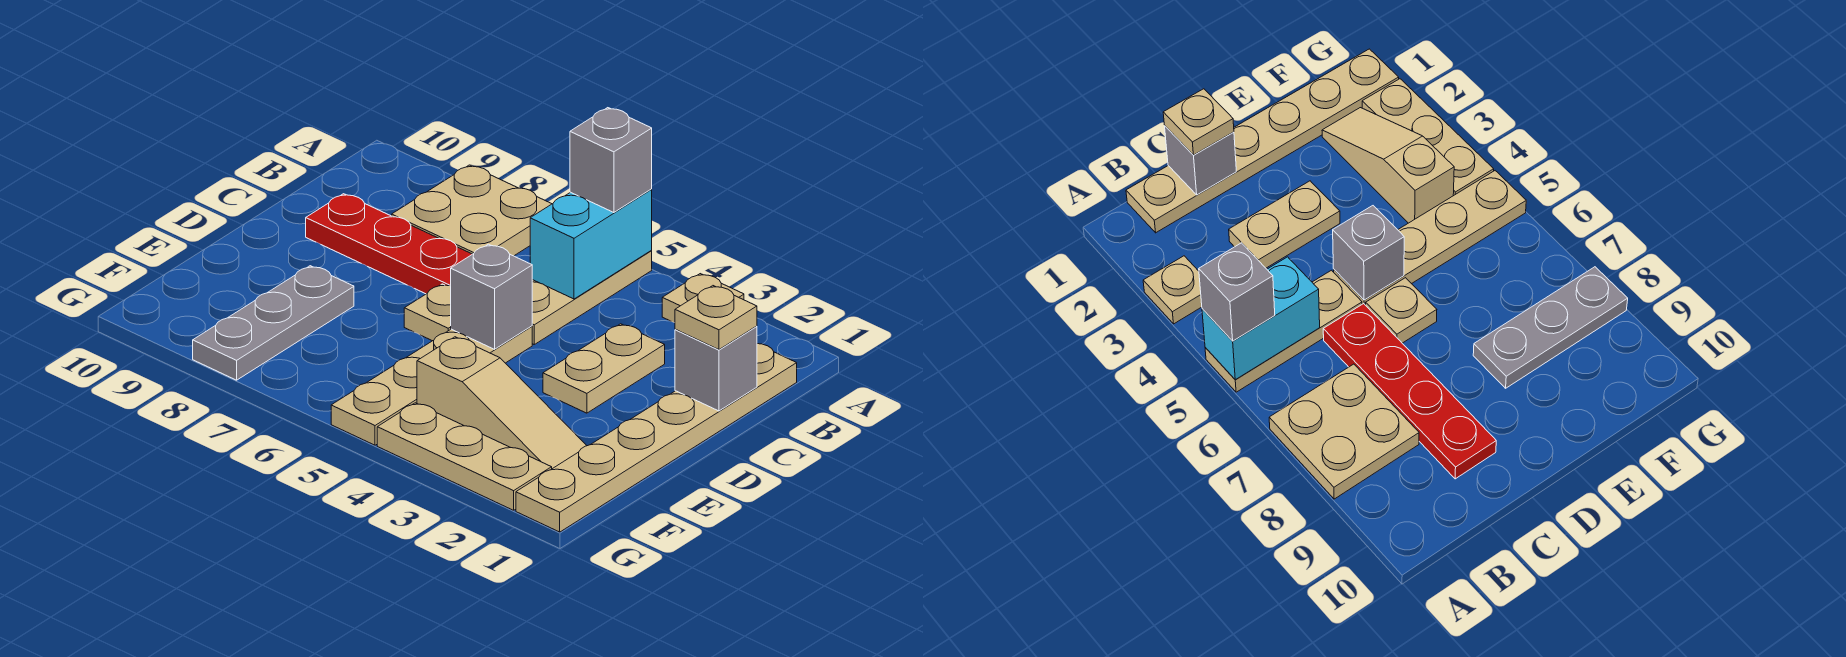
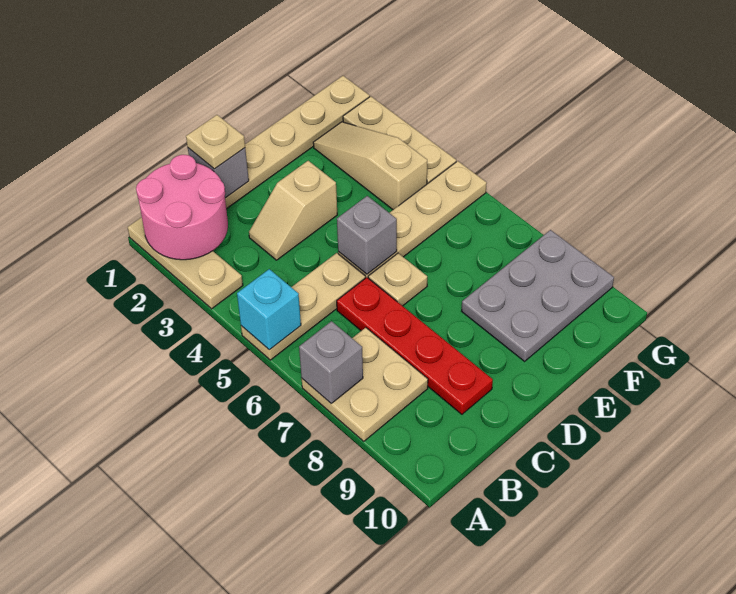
none -> pink round brick A1:B2 level 2
tan plate A3 level 1 -> tan plate A1:A3 level 1
cyan brick A5:B5 level 2 -> cyan brick A5 level 2
grey brick A5 level 3 -> grey brick A7 level 2
tan plate C3:D3 level 1 -> tan slope C3:D3 level 1 top D
grey plate E8:G8 level 1 -> grey plate E8:G9 level 1

